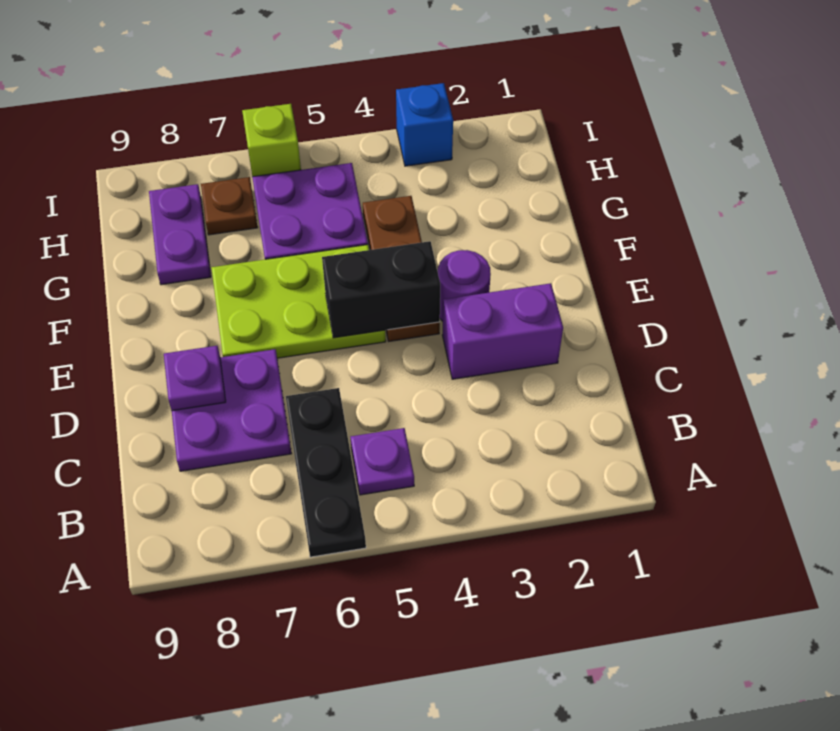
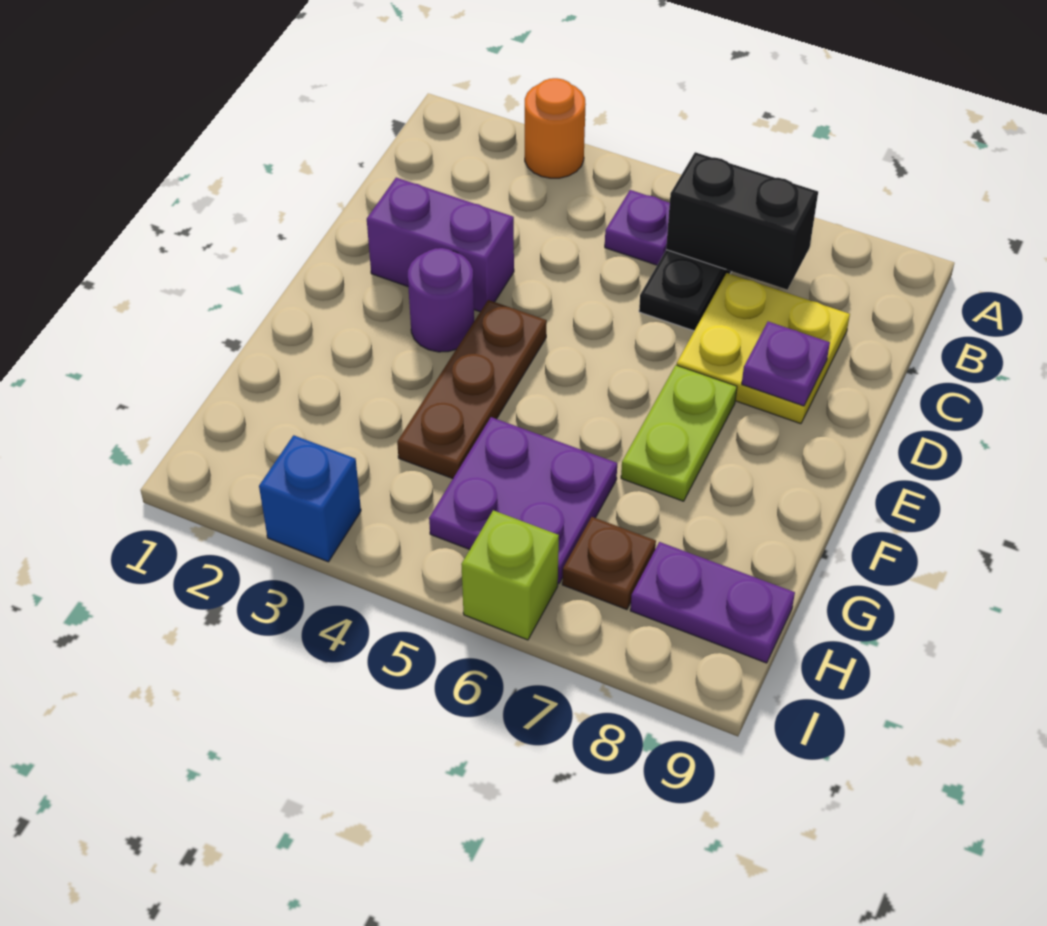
none -> orange round brick A3 level 1
purple plate C7:D8 level 1 -> yellow plate C7:D8 level 1
black brick E4:E5 level 2 -> black brick B6:B7 level 2
lime plate E5:F7 level 1 -> lime plate E7:F7 level 1
purple plate G8:H8 level 1 -> purple plate H8:H9 level 1

